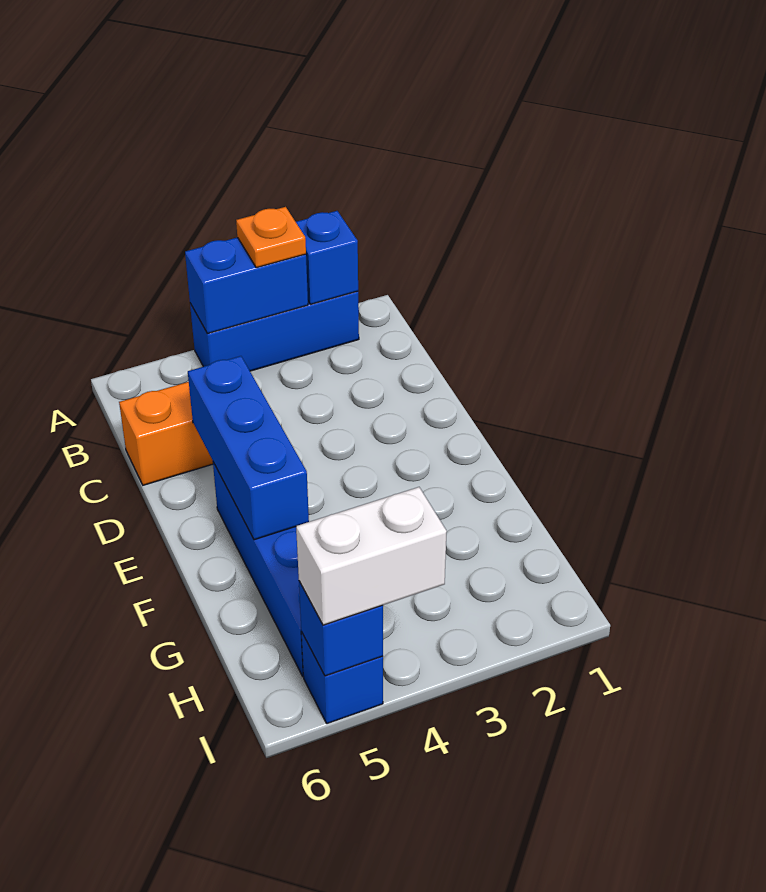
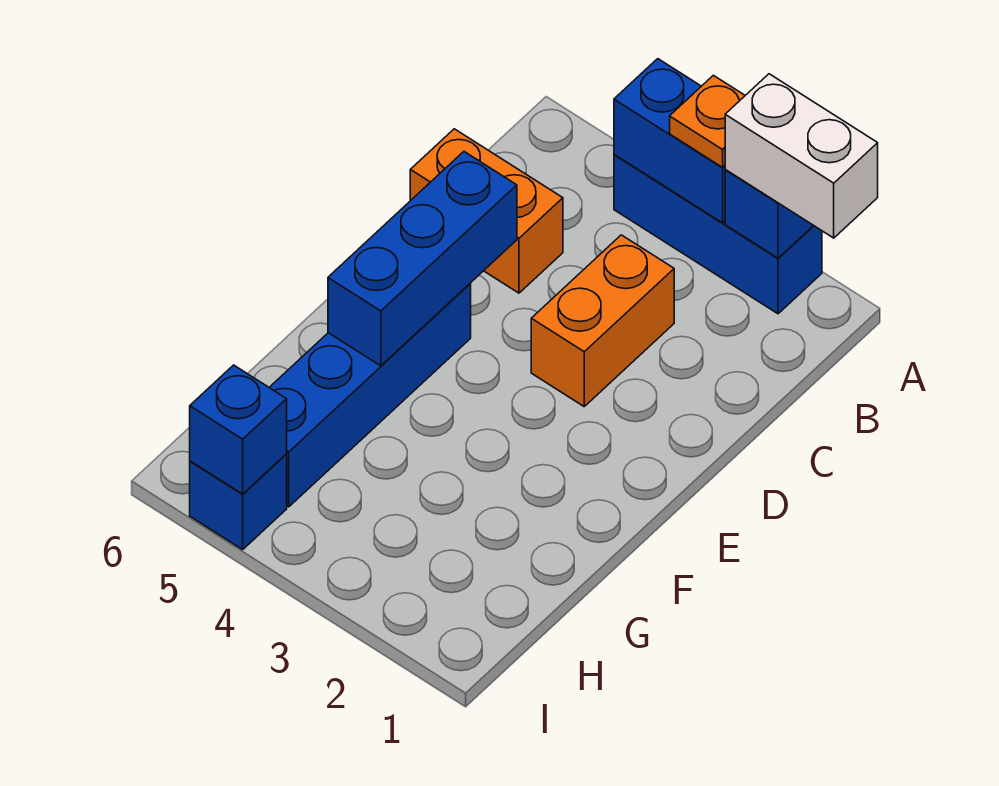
none -> orange brick C3:D3 level 1
white brick I4:I5 level 3 -> white brick A1:A2 level 3

